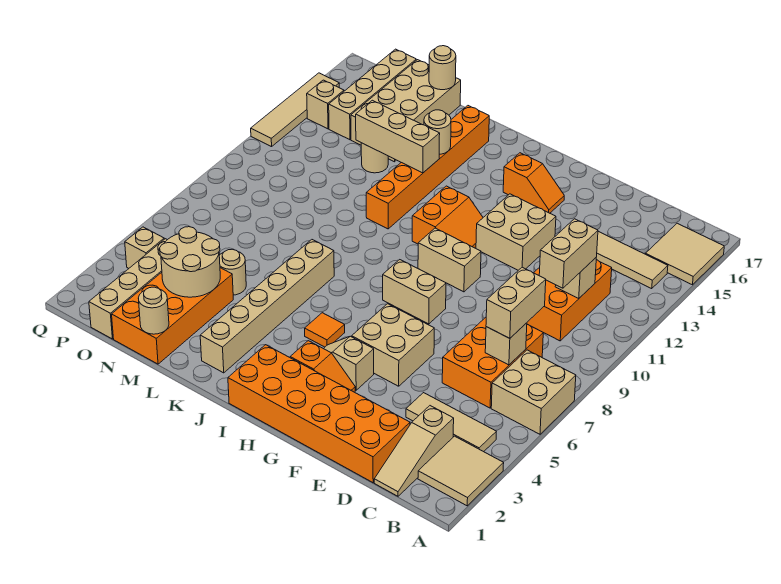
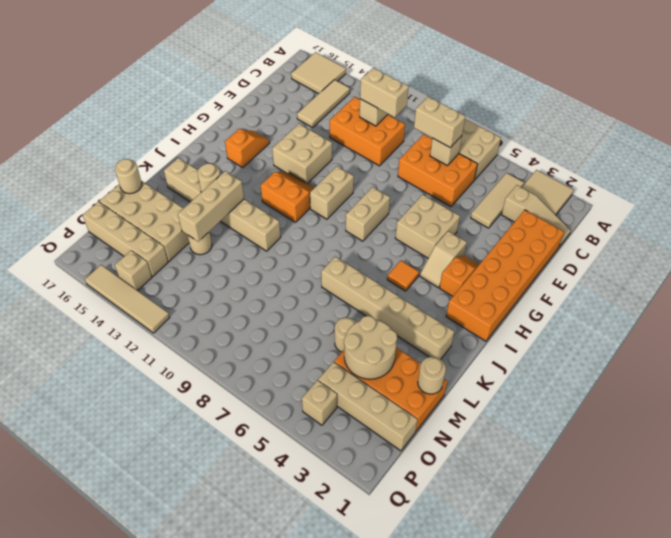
orange brick K11:K16 level 1 -> tan brick K11:K16 level 1

